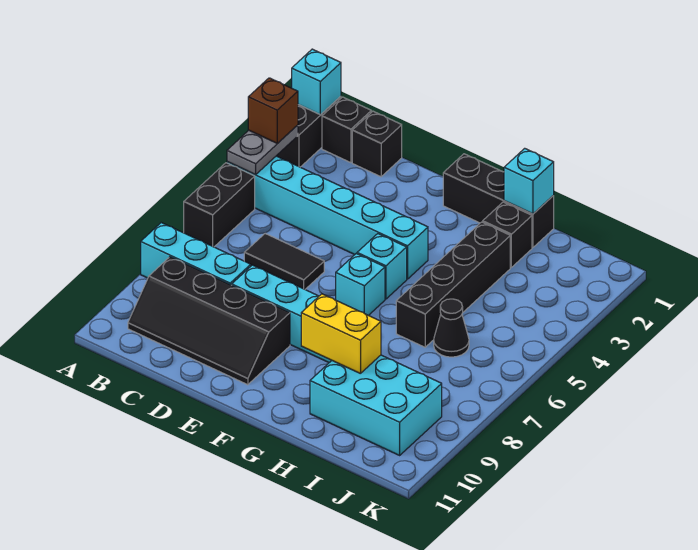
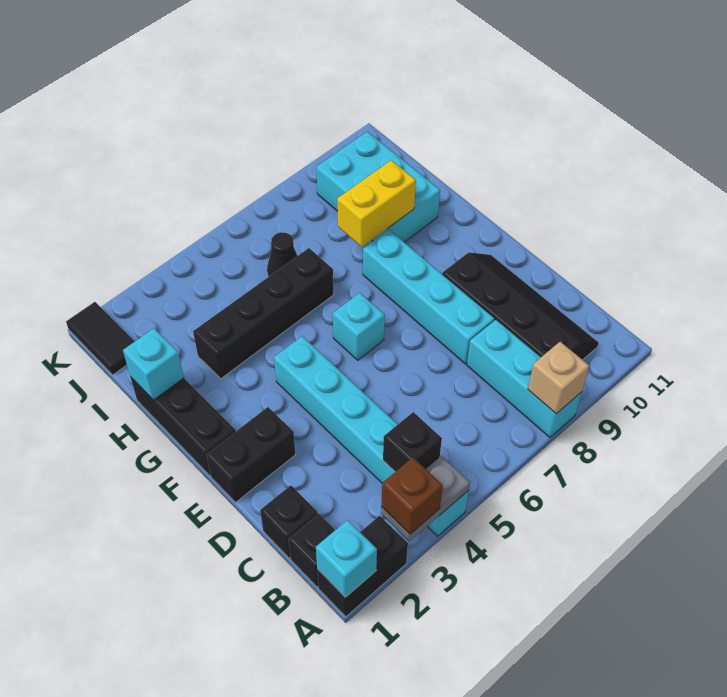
black brick A5:A6 level 1 -> black brick E1:E2 level 1
none -> tan brick A8 level 2
black tile C6:D6 level 1 -> black tile J1:K1 level 1
cyan brick F5 level 1 -> none
yellow brick G9:H9 level 2 -> yellow brick H8:H9 level 2
black brick H2 level 1 -> black brick B4 level 2

